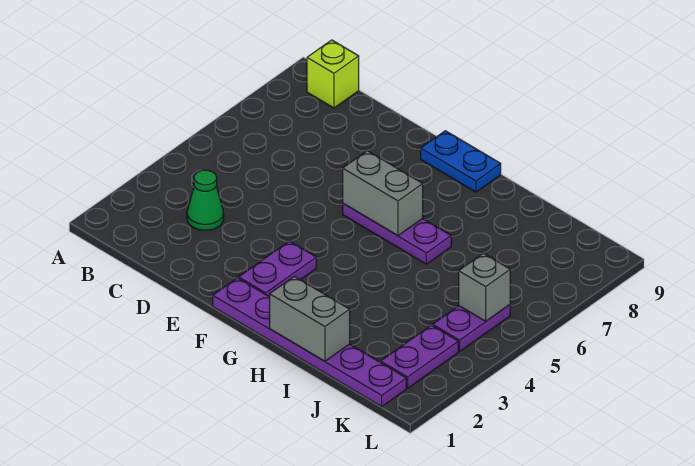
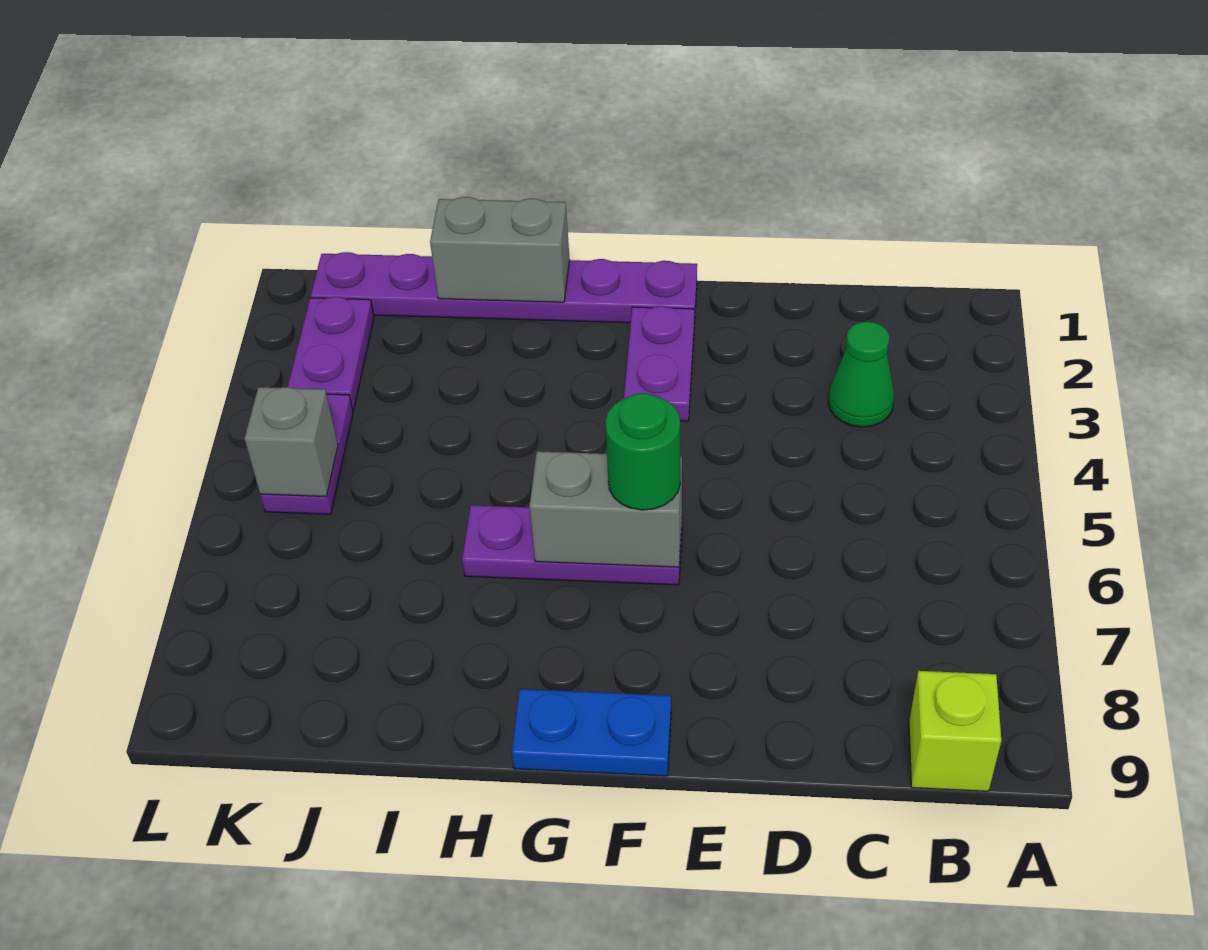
none -> green round brick F6 level 3

